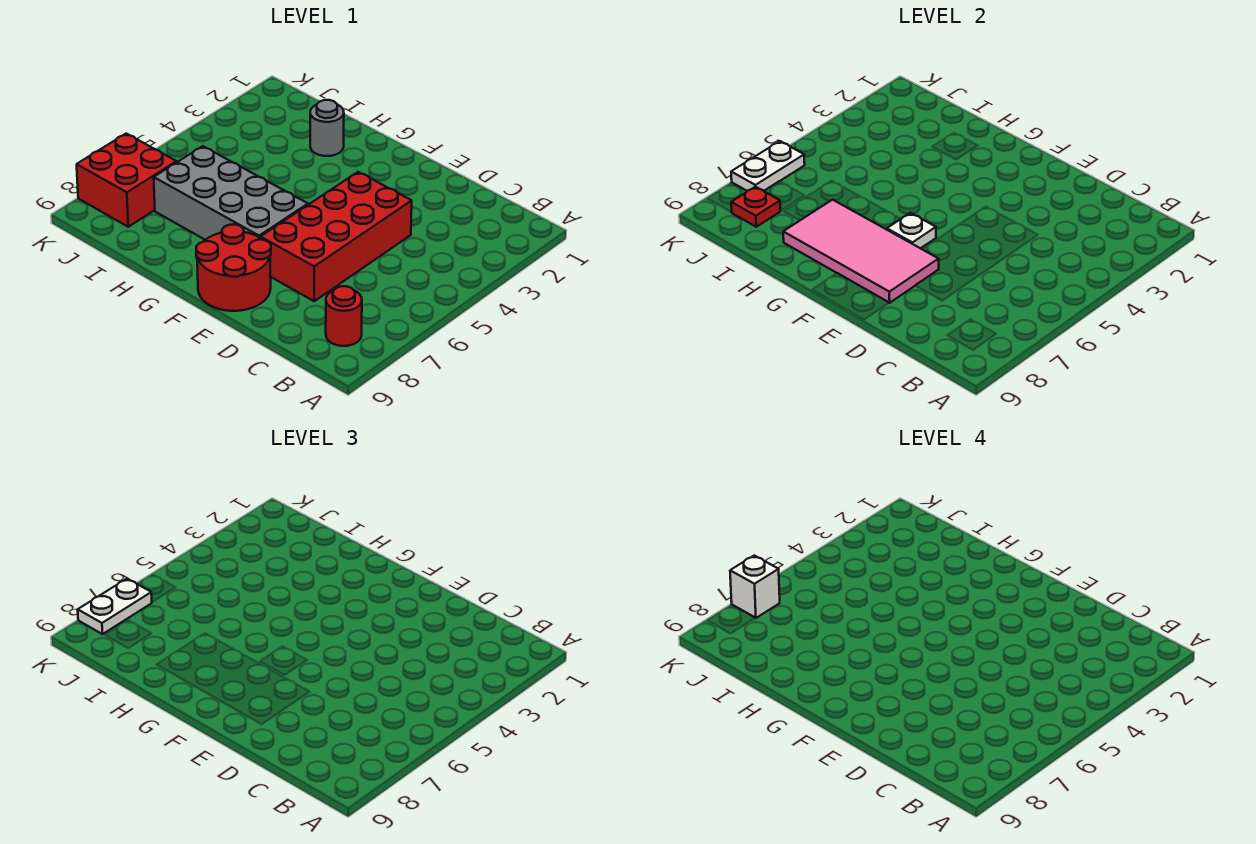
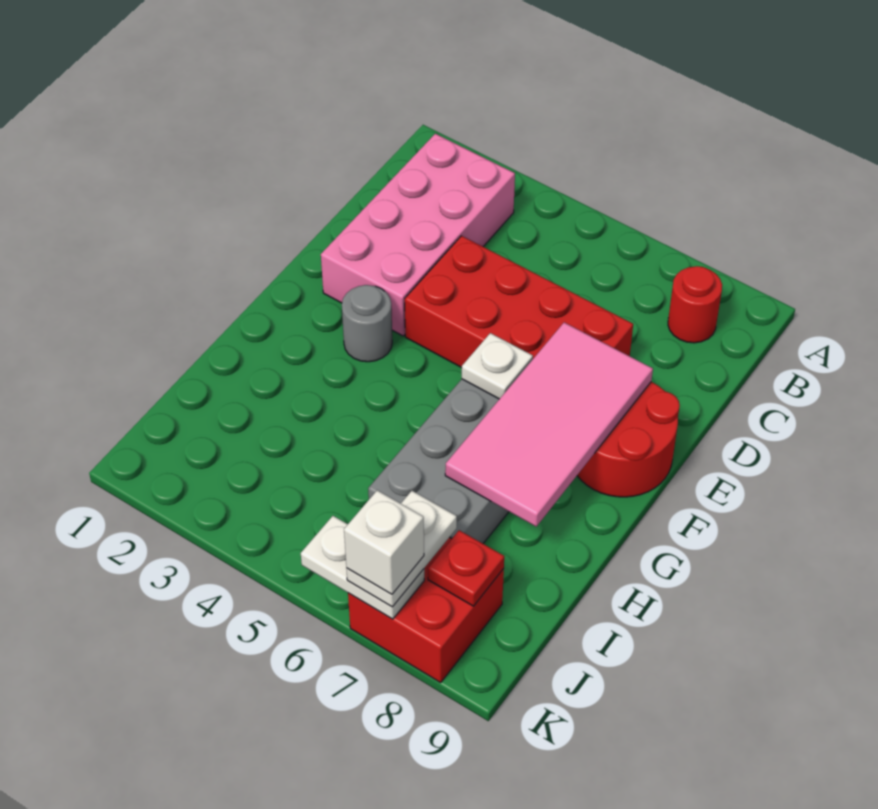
none -> pink brick B2:E3 level 1
grey round brick H2 level 1 -> grey round brick F3 level 1
white plate K7:K8 level 3 -> white plate J7:K7 level 3

